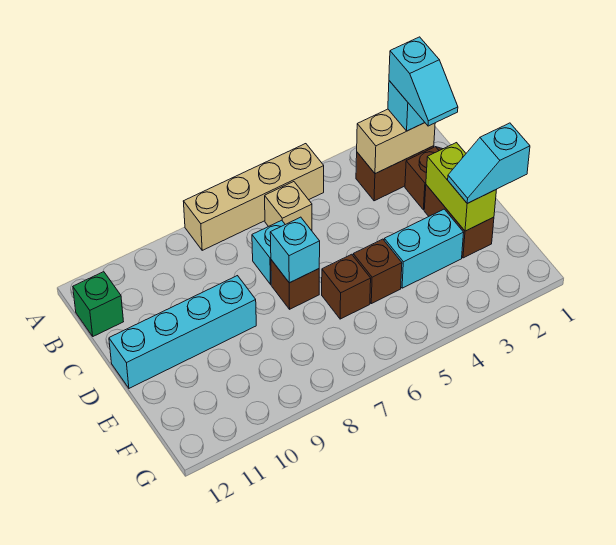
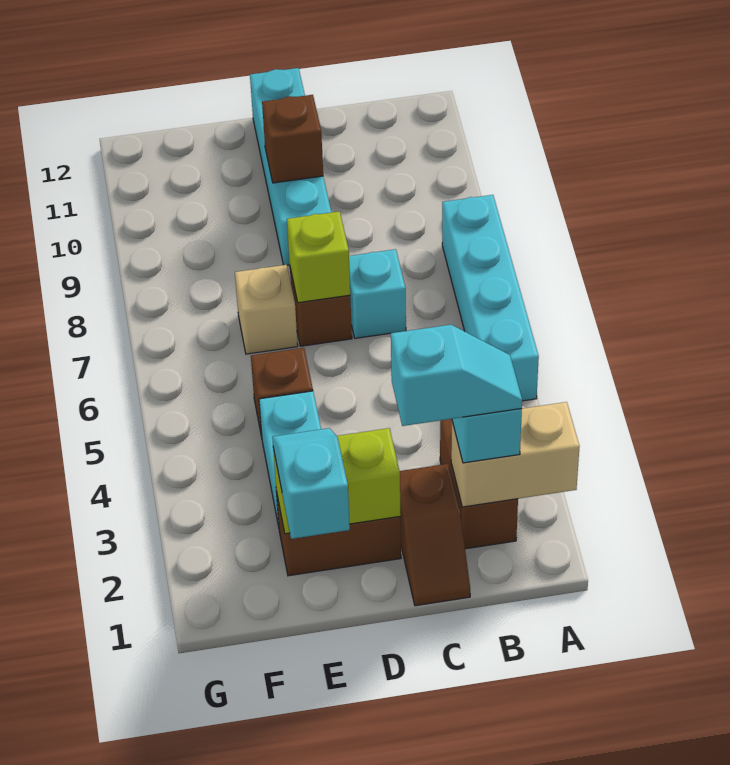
tan brick A5:A8 level 1 -> cyan brick A5:A8 level 1
tan brick B2:B3 level 2 -> tan brick A2:B2 level 2
cyan slope B2:C2 level 4 top B -> cyan slope B2:C2 level 4 top C
tan brick B6 level 1 -> tan brick E7 level 1
green brick B12 level 1 -> none
cyan brick D7 level 2 -> lime brick D7 level 2
brown brick E6 level 1 -> brown brick D10 level 2

